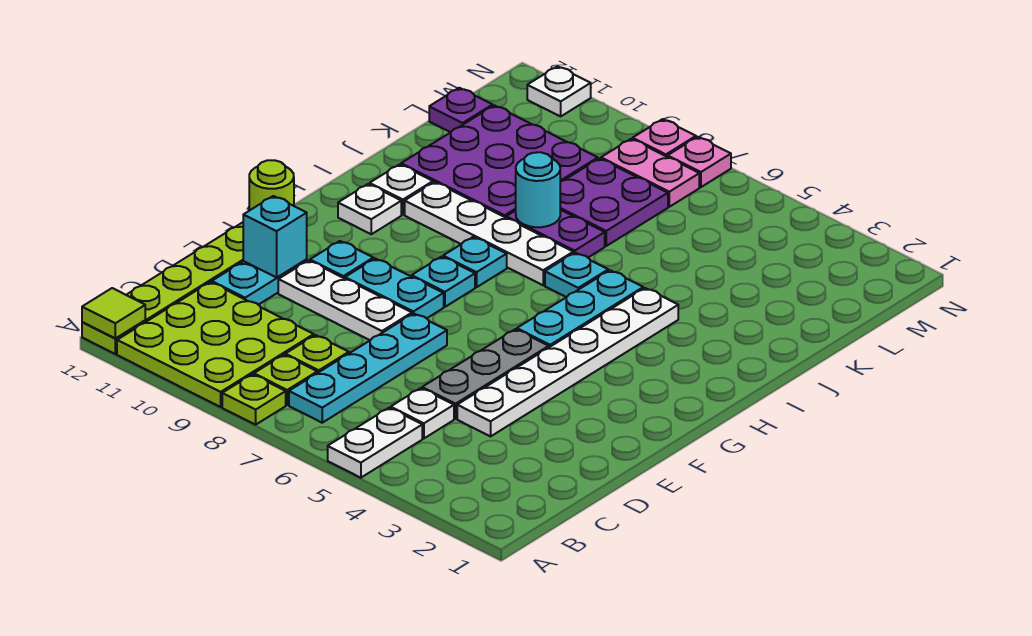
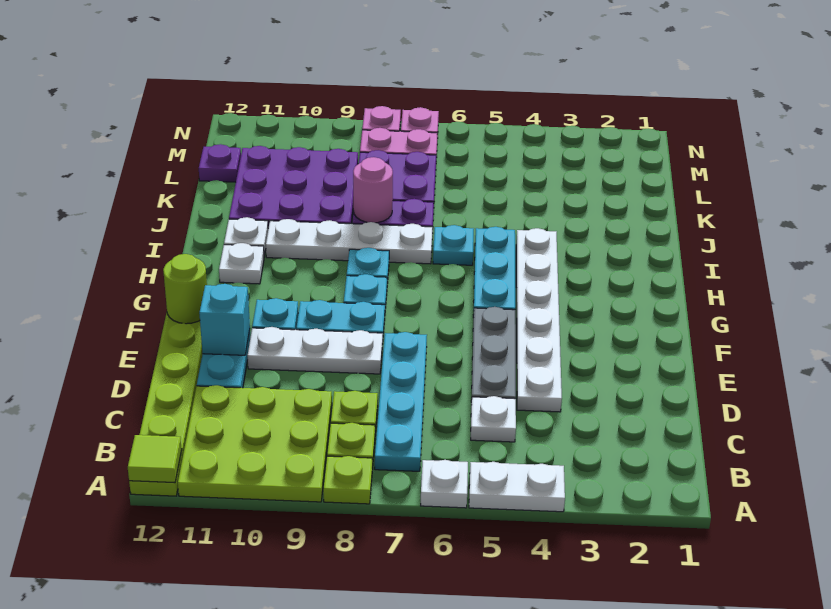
white plate A5:B5 level 1 -> white plate A4:A5 level 1
cyan round brick J8 level 2 -> pink round brick J8 level 2
white plate N11 level 1 -> white plate A6 level 1

